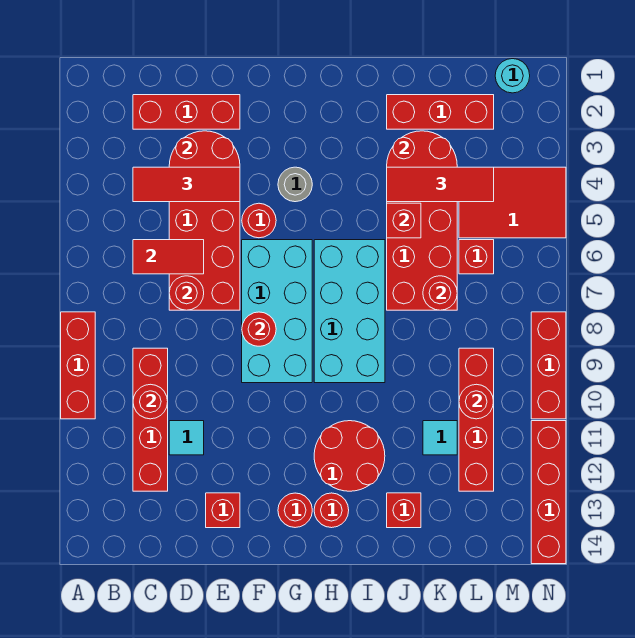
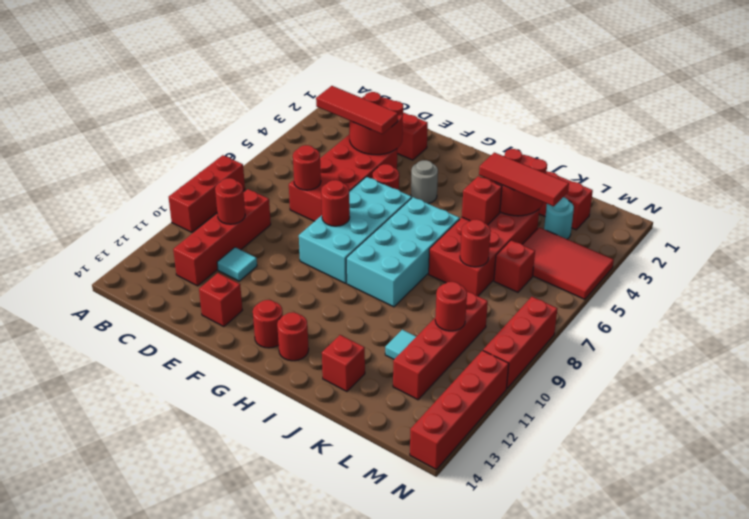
red tile C6:D6 level 2 -> none
red round brick H11:I12 level 1 -> none
cyan round brick M1 level 1 -> cyan round brick L3 level 1

